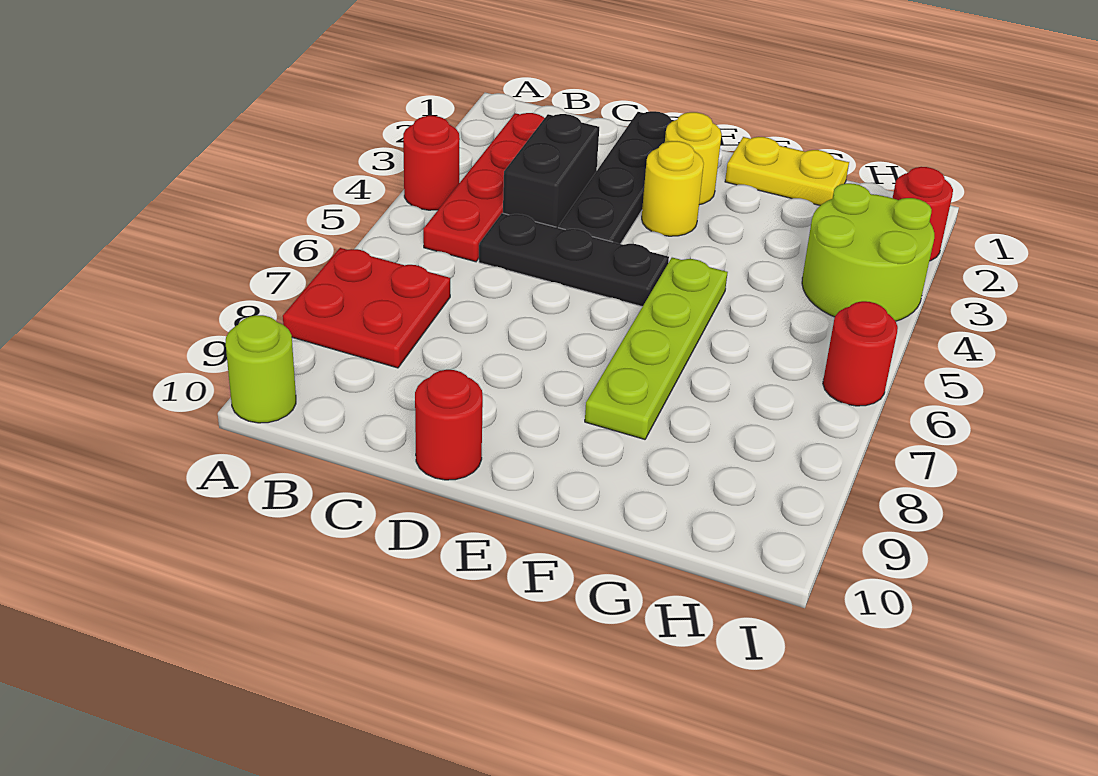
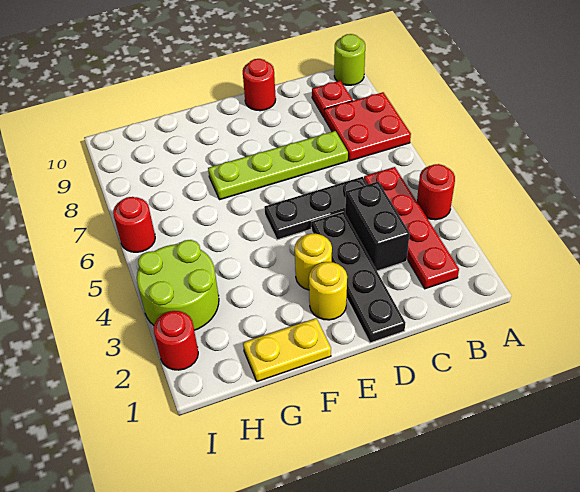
none -> red plate B9 level 1
lime plate F5:F8 level 1 -> lime plate C7:F7 level 1

